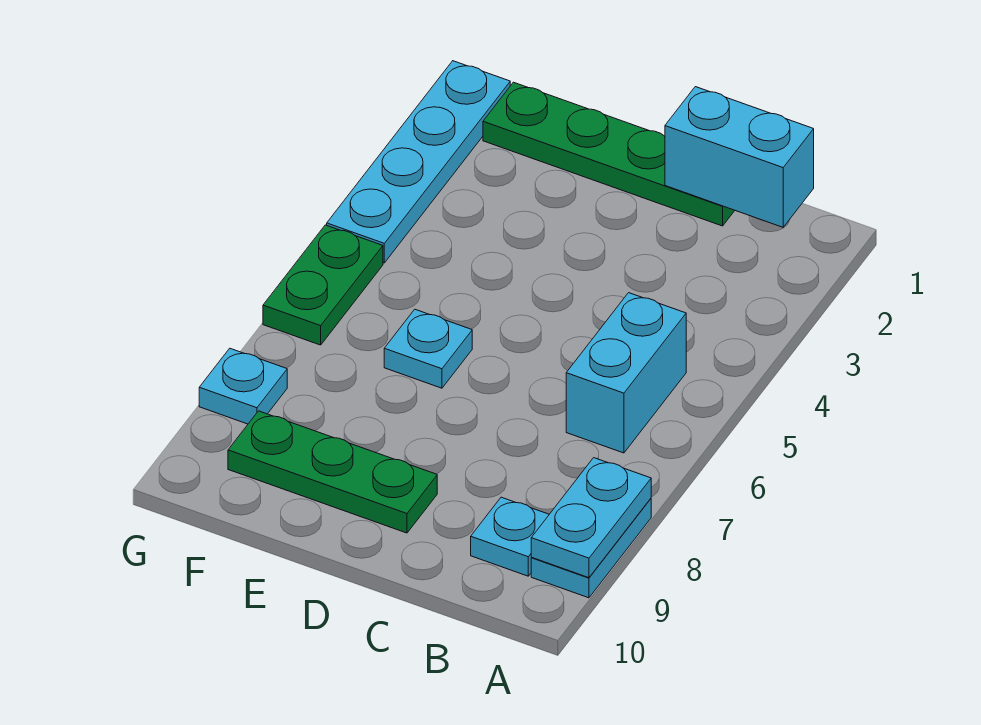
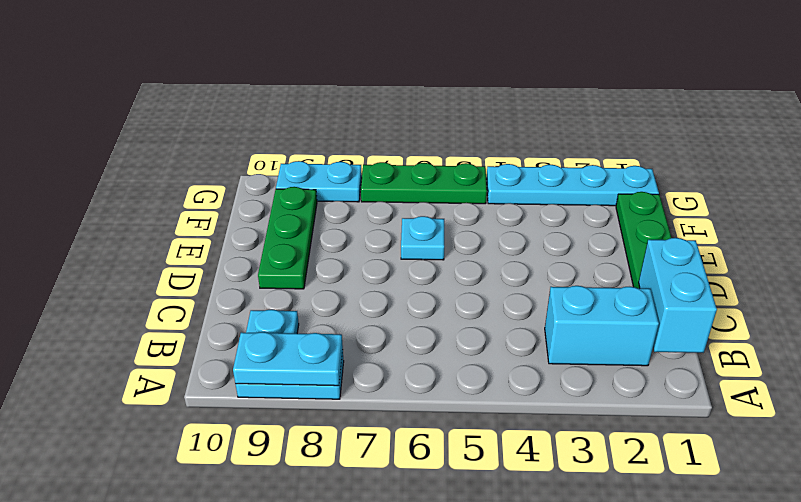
cyan brick B5:B6 level 1 -> cyan brick B2:B3 level 1
green plate G5:G6 level 1 -> green plate G5:G7 level 1
cyan plate G8 level 1 -> cyan plate G8:G9 level 1

